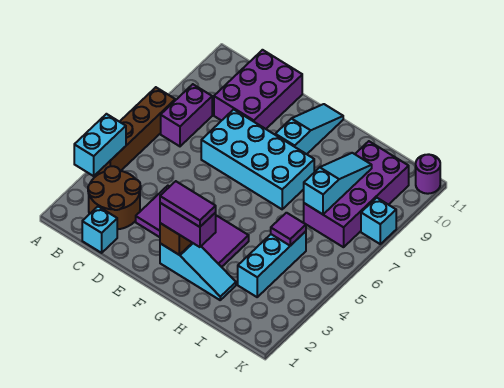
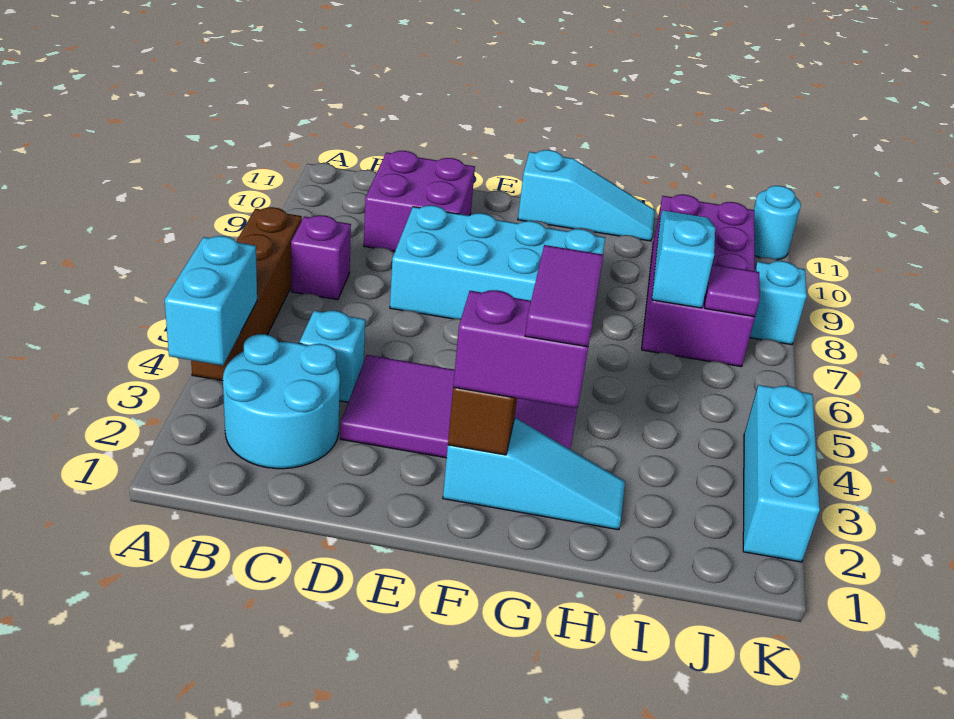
brown round brick B2:C3 level 1 -> cyan round brick B2:C3 level 1
purple brick B7:B8 level 1 -> purple brick B7 level 1
cyan brick C1 level 1 -> cyan brick C4 level 1
purple brick C9:D11 level 1 -> purple brick C9:D10 level 1
purple tile F2:G2 level 4 -> purple tile G2:G3 level 4
cyan slope F9:F11 level 1 top 9 -> cyan slope F11:H11 level 1 top F
cyan brick I3:I5 level 1 -> cyan brick K2:K4 level 1
purple tile I5 level 2 -> purple tile J7 level 2
purple round brick K11 level 1 -> cyan round brick K11 level 1

